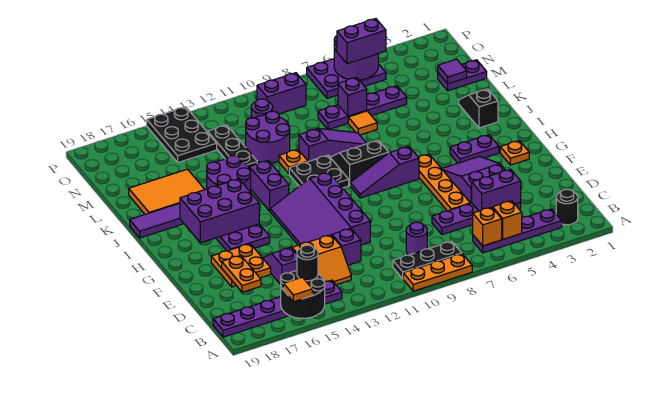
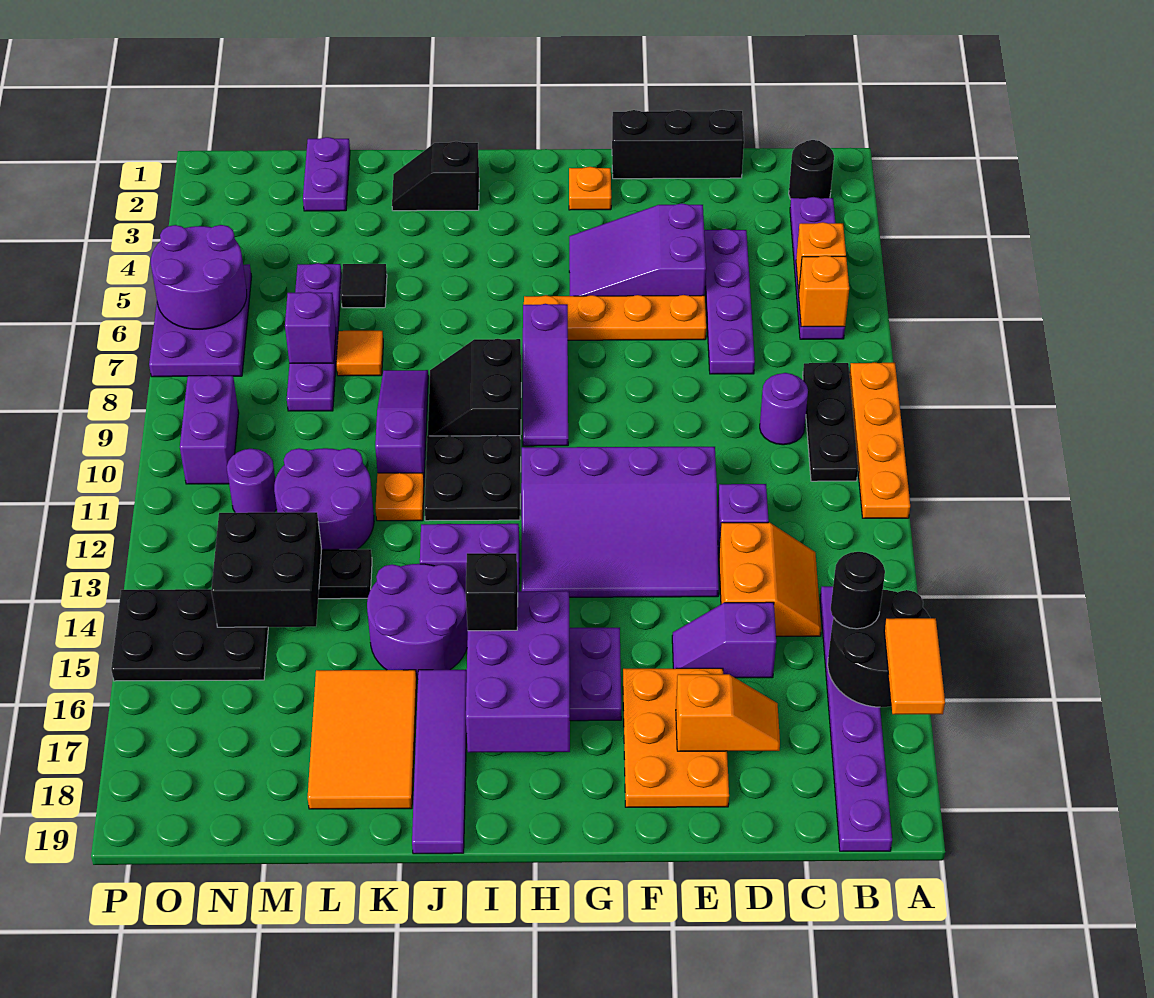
orange plate A8:A10 level 1 -> orange plate A8:A11 level 1
orange tile A16 level 3 -> orange tile A16:A17 level 3
none -> black brick D1:F1 level 1
purple brick D4:D5 level 2 -> none
orange plate D17:E17 level 2 -> orange slope D17:E17 level 2 top E
orange plate E16:F17 level 1 -> orange plate E16:F18 level 1
purple plate H3:H4 level 1 -> none
none -> black brick I15 level 3
none -> black tile L5 level 1
purple tile M2 level 2 -> none
none -> black brick M13:N14 level 2
purple brick O5:O6 level 3 -> none

